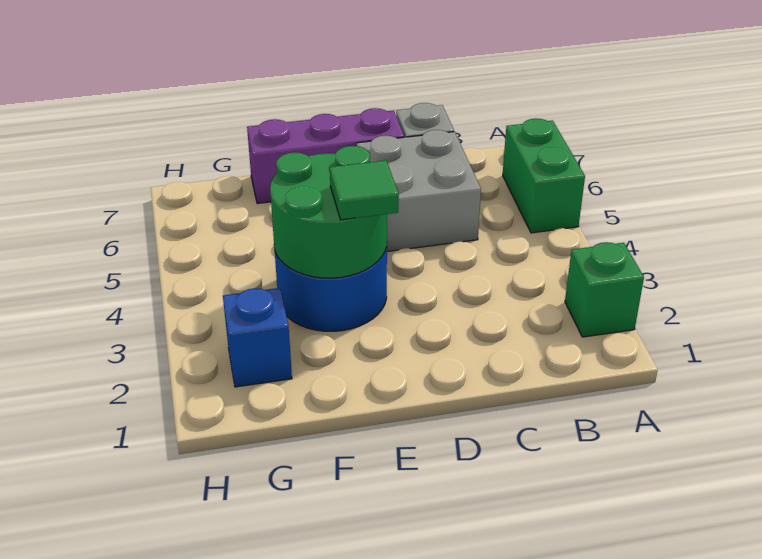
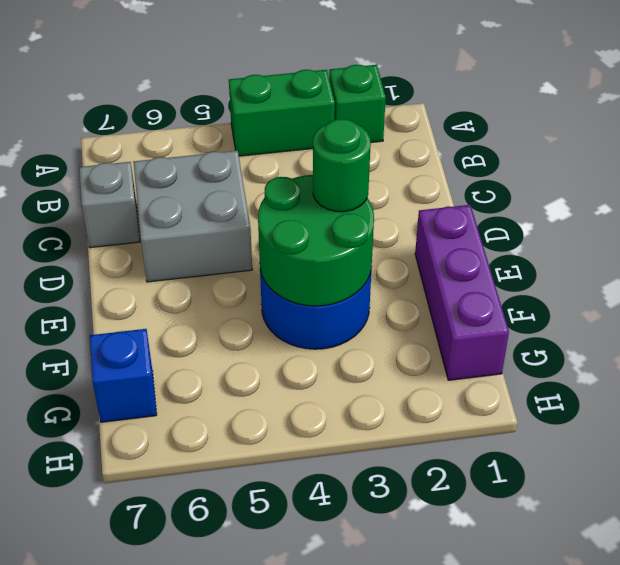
green brick A5:A6 level 1 -> green brick A3:A4 level 1
purple brick D7:F7 level 1 -> purple brick E1:G1 level 1
green tile E3 level 3 -> green round brick E3 level 3
blue brick G2 level 1 -> blue brick G7 level 1

